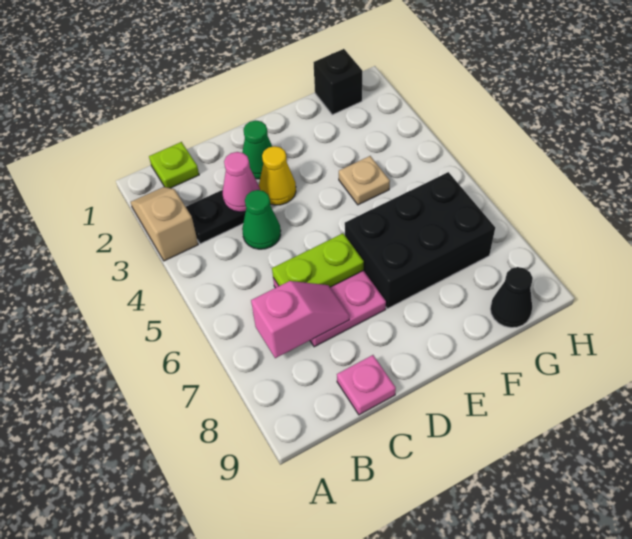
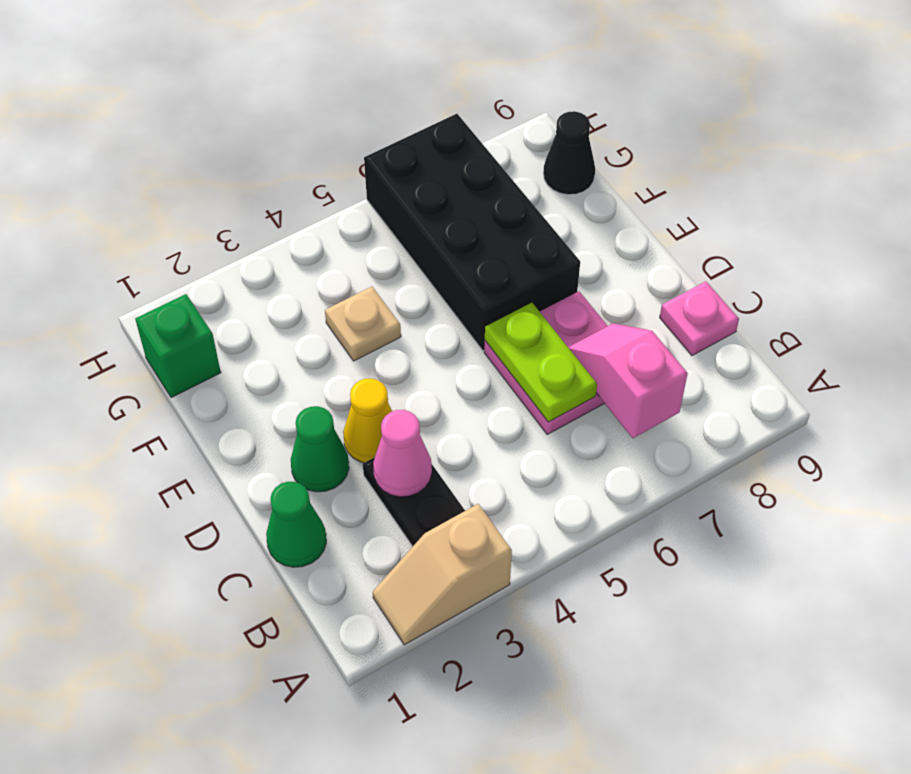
lime plate B1 level 1 -> none
green cone C4 level 1 -> green cone C1 level 1
black brick E6:G7 level 1 -> black brick E6:H7 level 1
black brick G1 level 1 -> green brick G1 level 1

